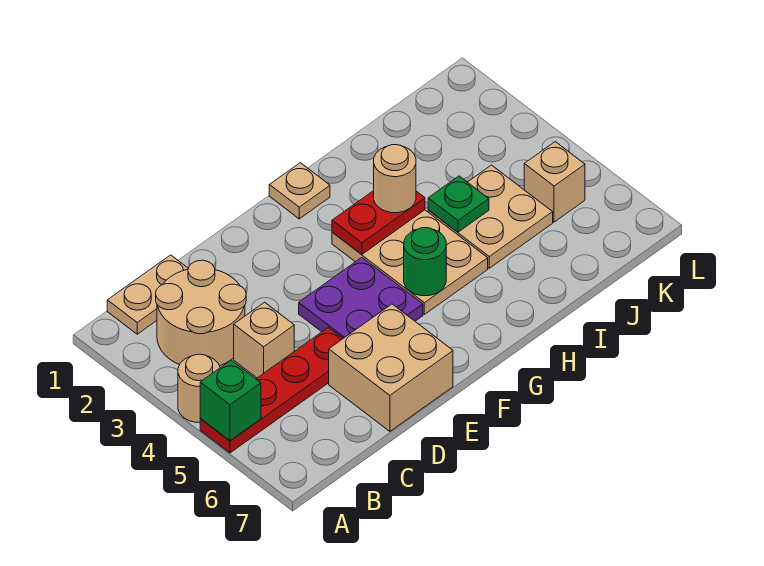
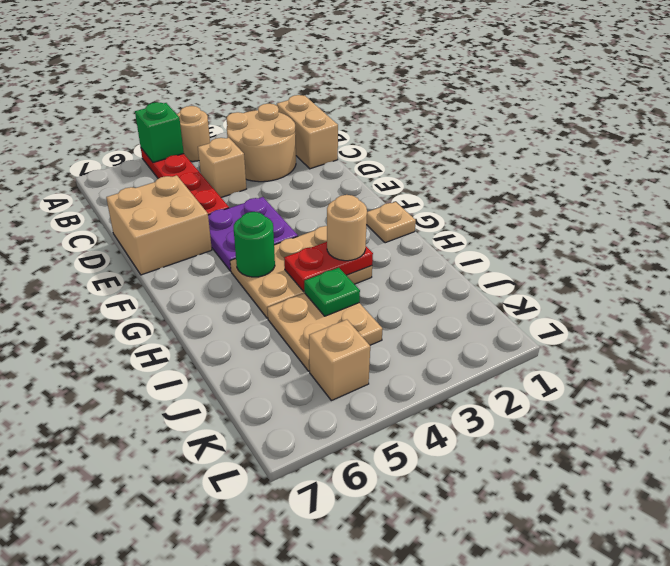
tan plate B1:C1 level 1 -> tan brick B1:C1 level 1
red plate G3:H3 level 2 -> red plate H3:H4 level 2

